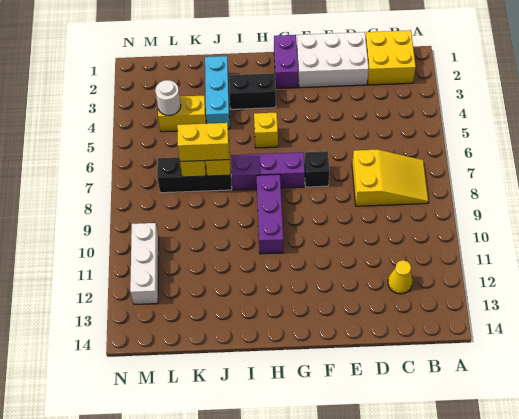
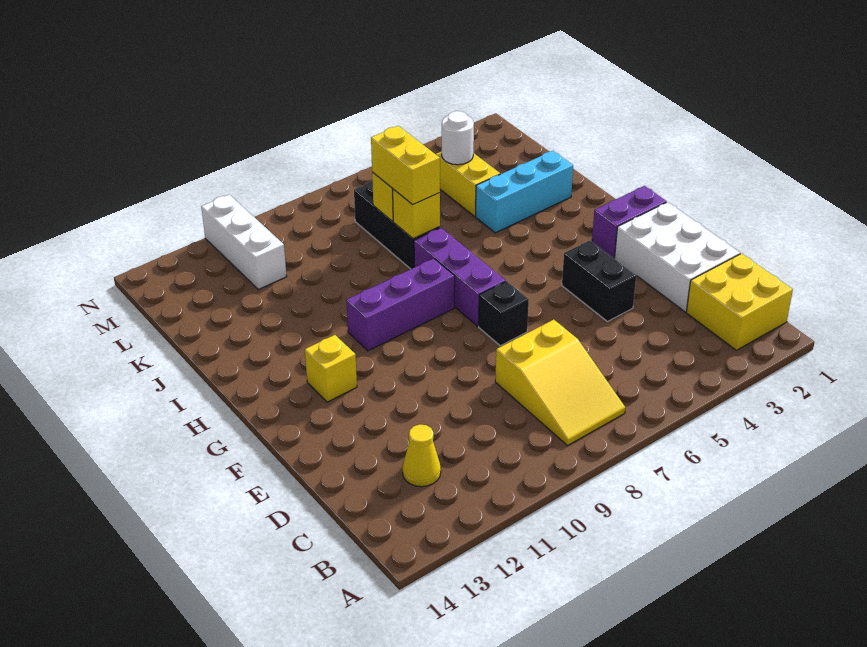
black brick H3:I3 level 1 -> black brick E4:F4 level 1
yellow brick H5 level 1 -> yellow brick G12 level 1
white brick M10:M12 level 1 -> white brick L11:N11 level 1

